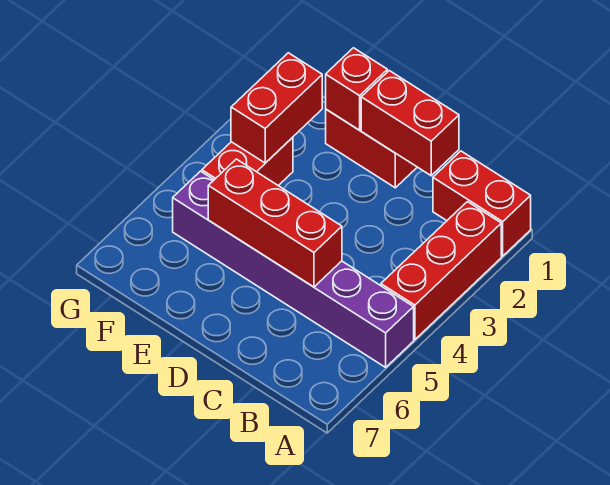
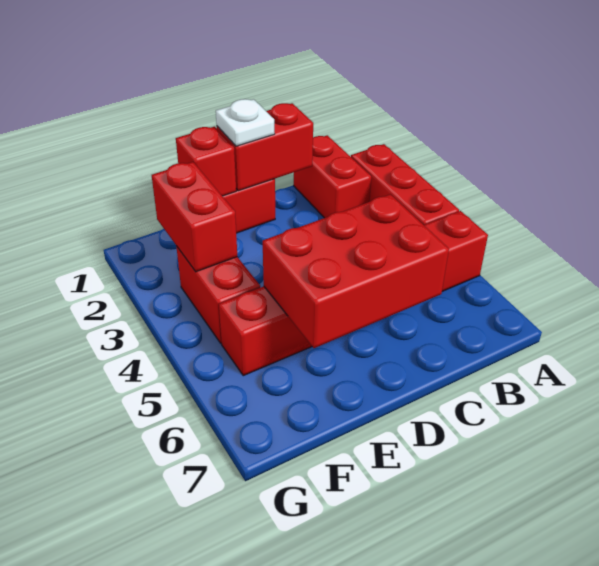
red brick A1:B1 level 1 -> red brick B1:B2 level 1
purple brick A5:F5 level 1 -> red brick A5:F5 level 1
red brick C5:E5 level 2 -> red brick C5:E6 level 2
none -> white plate D1 level 3

